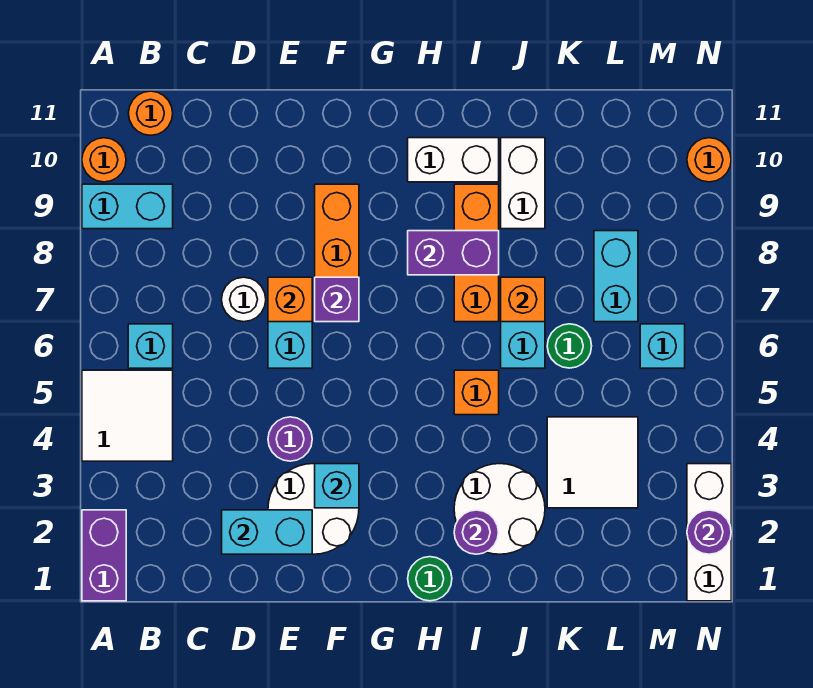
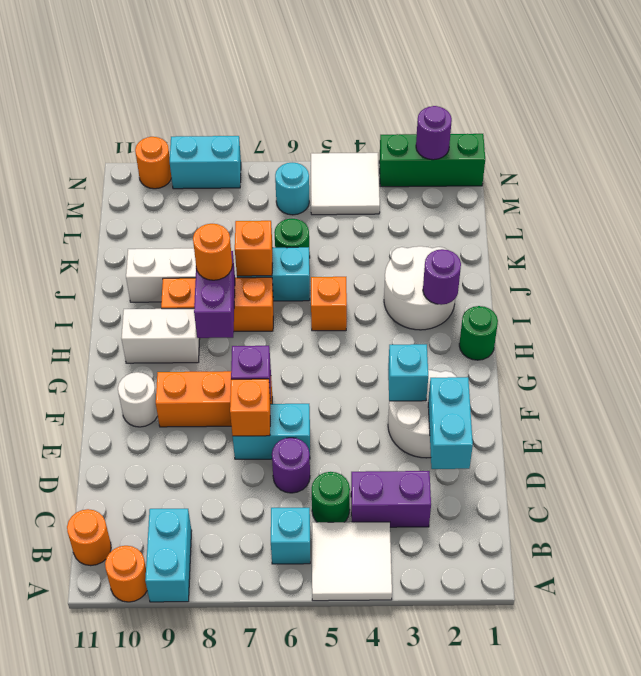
purple brick A1:A2 level 1 -> purple brick C3:C4 level 1
none -> green round brick C5 level 1
white round brick D7 level 1 -> white round brick F10 level 1
purple round brick E4 level 1 -> purple round brick D6 level 1
white brick H10:I10 level 1 -> white brick H9:H10 level 1
none -> orange round brick I8 level 3
white tile K3:L4 level 1 -> white tile M4:N5 level 1
cyan brick L7:L8 level 1 -> cyan brick N8:N9 level 1
cyan brick M6 level 1 -> cyan round brick M6 level 1
white brick N1:N3 level 1 -> green brick N1:N3 level 1

